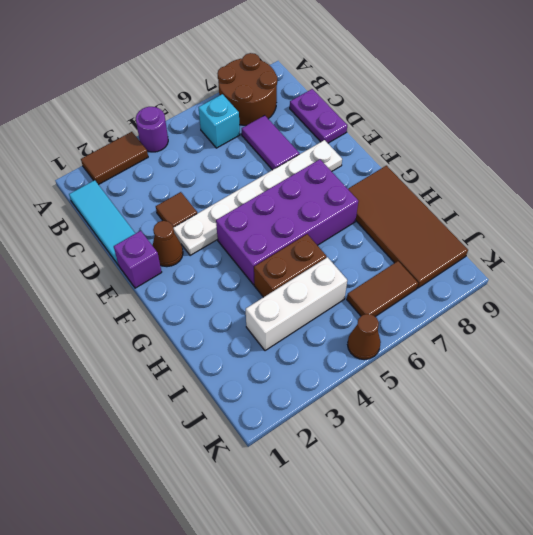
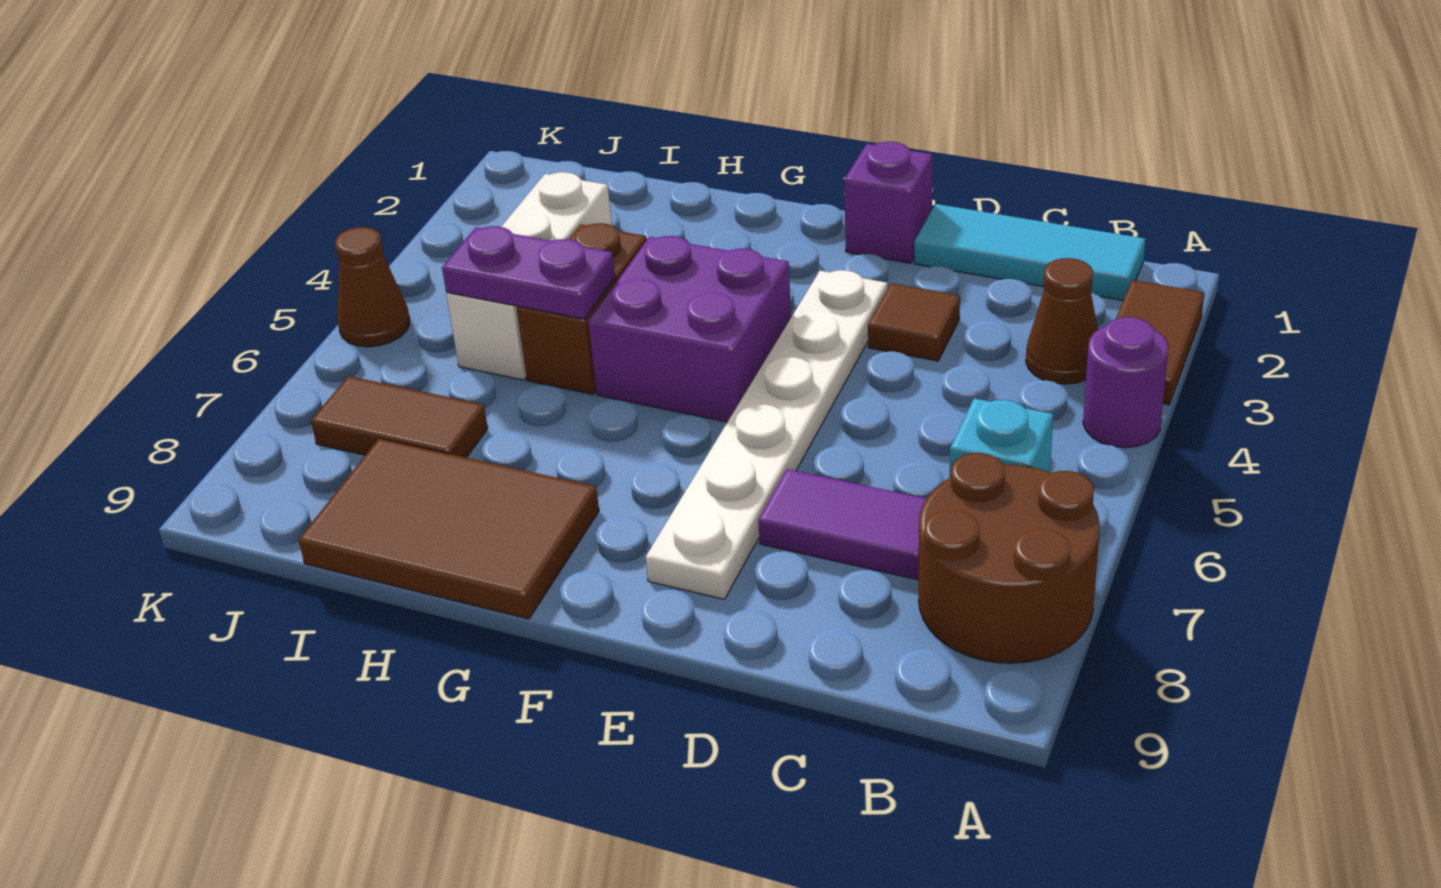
purple plate C9:D9 level 1 -> purple plate H5:I5 level 2
brown cone E2 level 1 -> brown cone B3 level 1
purple brick F4:G7 level 1 -> purple brick F4:G5 level 1
brown tile G8:J9 level 1 -> brown tile G8:I9 level 1
brown tile J6:J7 level 1 -> brown tile I7:J7 level 1

